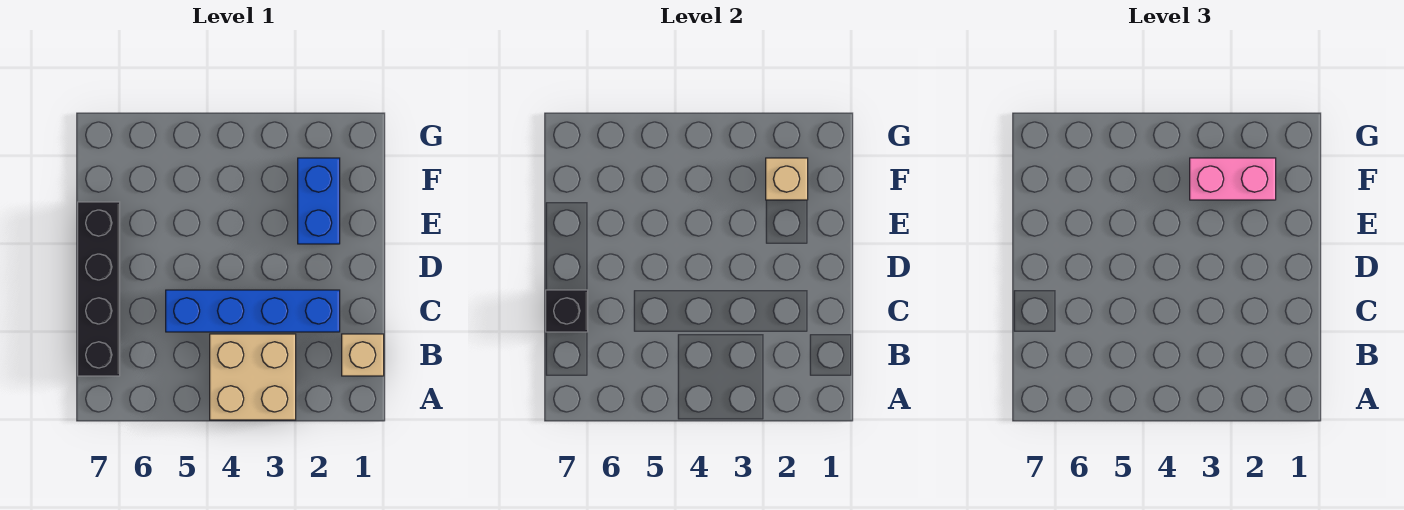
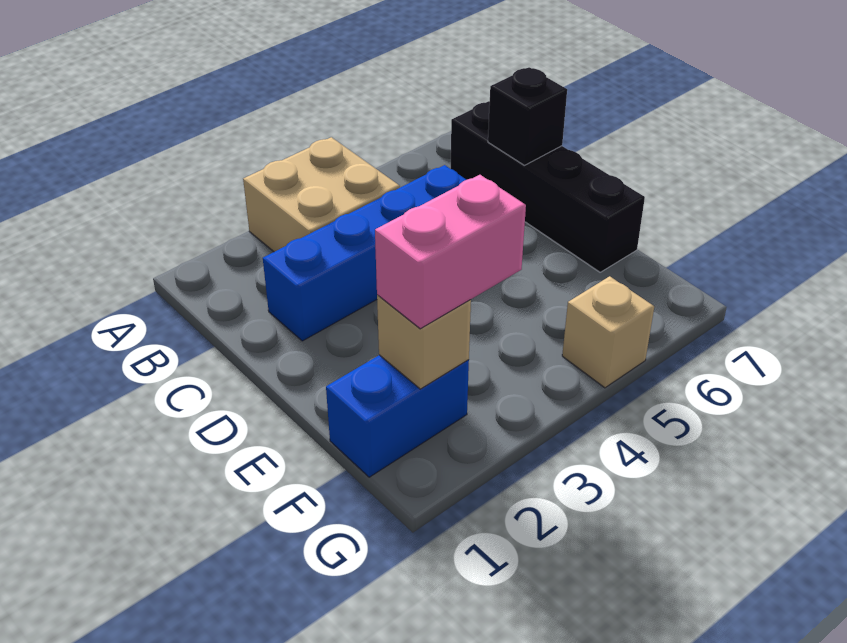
tan brick B1 level 1 -> tan brick G5 level 1
blue brick E2:F2 level 1 -> blue brick F1:F2 level 1

